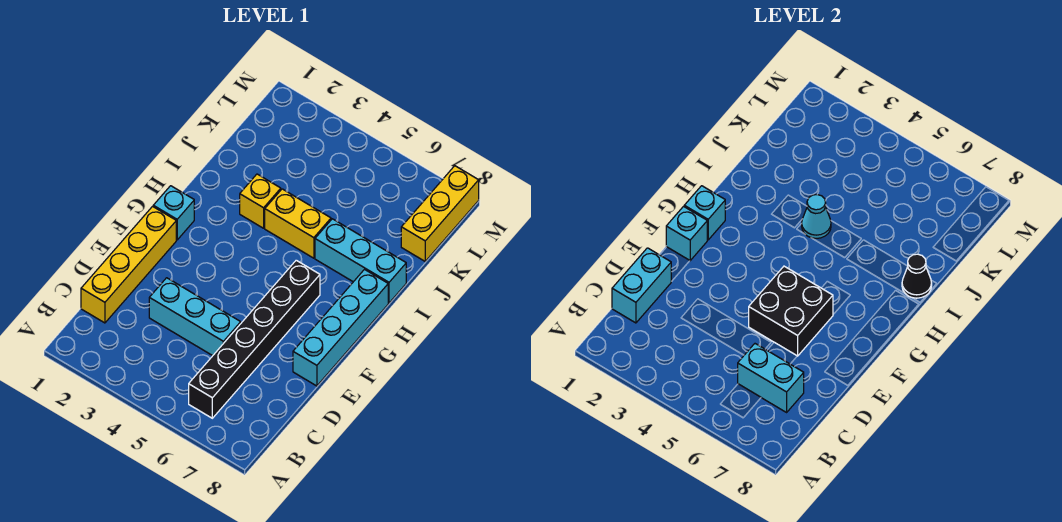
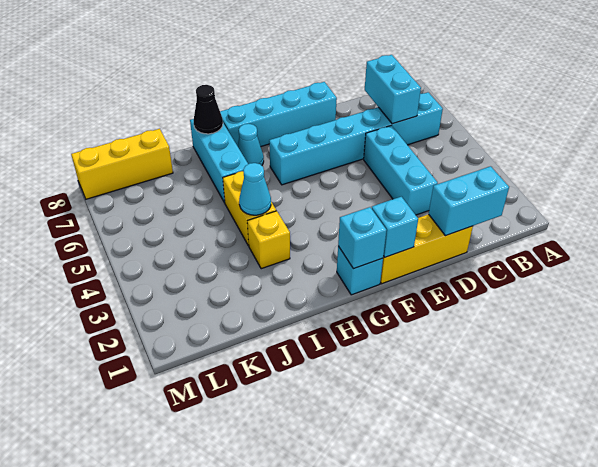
black brick B6:G6 level 1 -> cyan brick B6:G6 level 1
yellow brick C1:F1 level 1 -> yellow brick D1:F1 level 1
black brick E5:F6 level 2 -> none
none -> cyan cone H7 level 1

